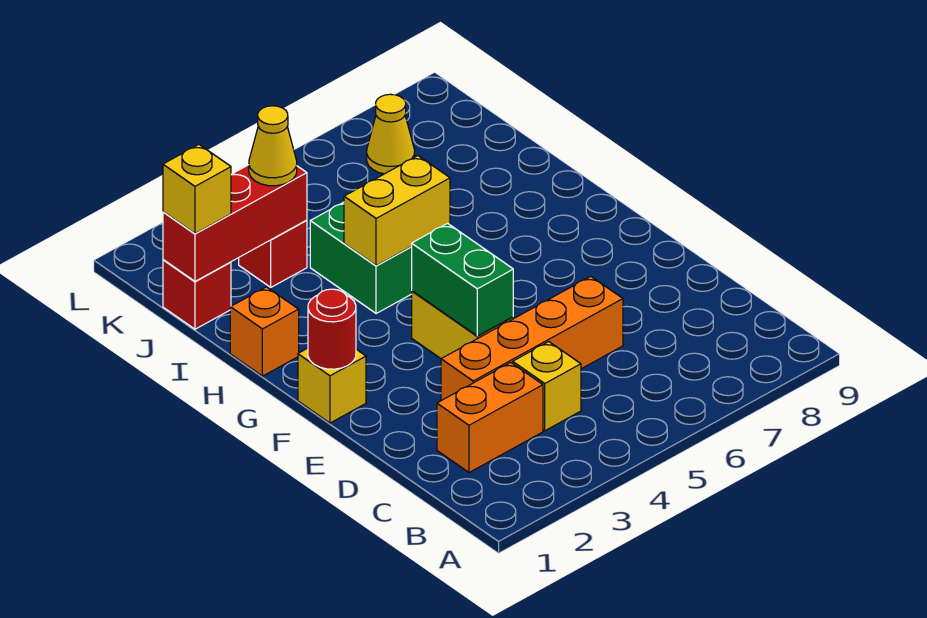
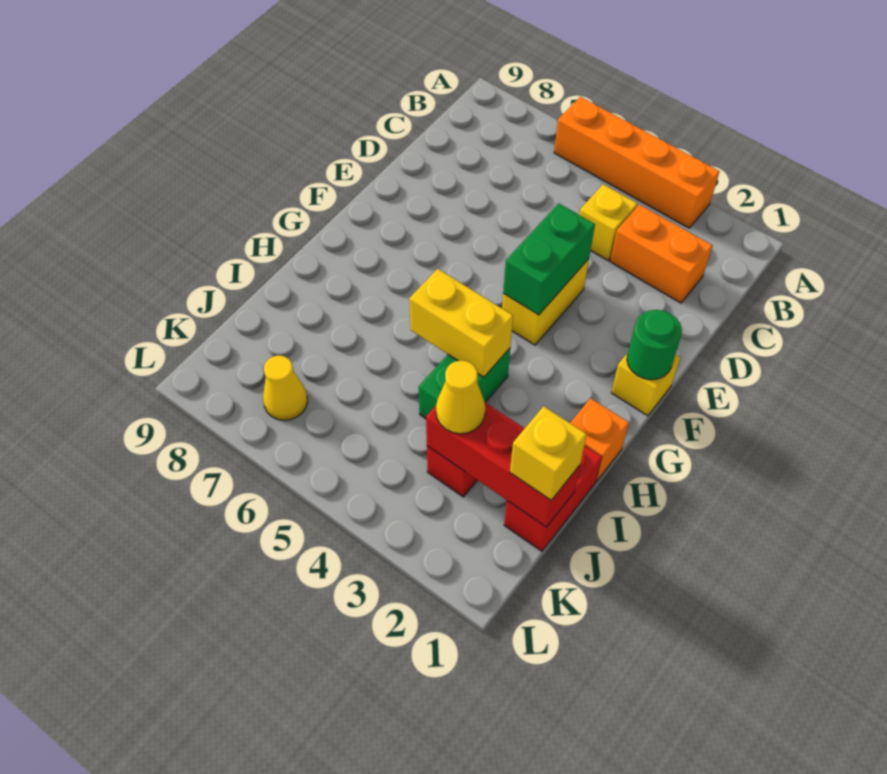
orange brick D3:D6 level 1 -> orange brick A3:A6 level 1
red round brick F1 level 2 -> green round brick F1 level 2
red brick J1 level 1 -> red brick I1:J1 level 1

